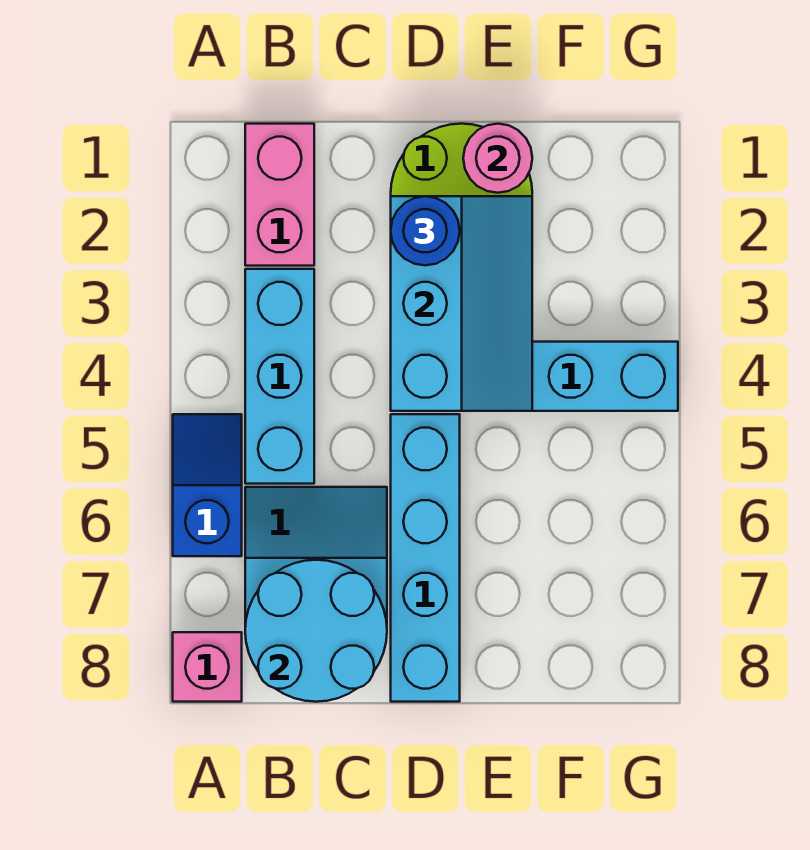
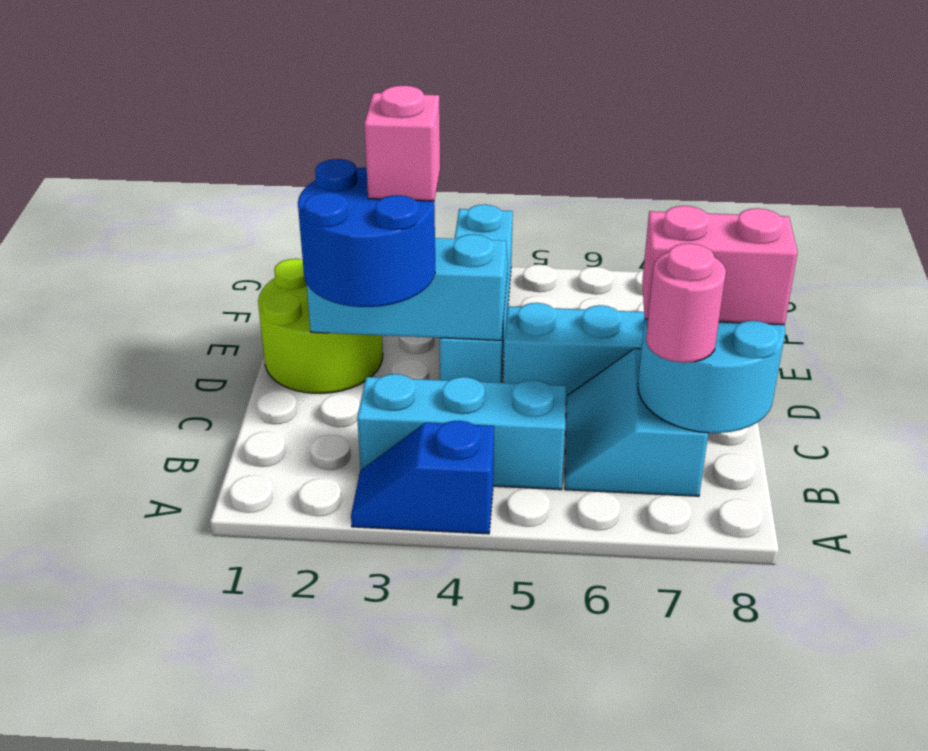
blue slope A5:A6 level 1 top 6 -> blue slope A3:A4 level 1 top 4
pink brick A8 level 1 -> pink brick D3 level 4
pink brick B1:B2 level 1 -> pink brick C7:C8 level 3
blue round brick D2 level 3 -> blue round brick C2:D3 level 3
pink round brick E1 level 2 -> pink round brick B7 level 3

